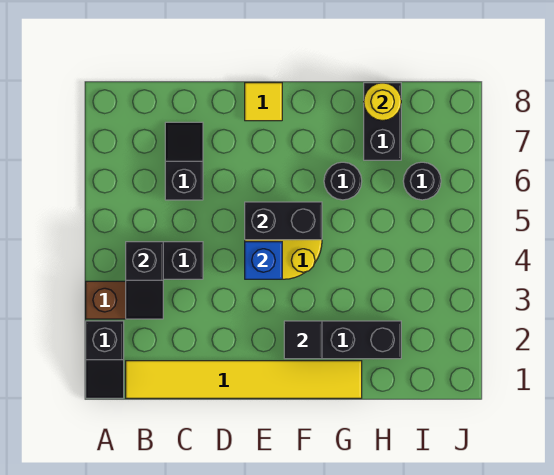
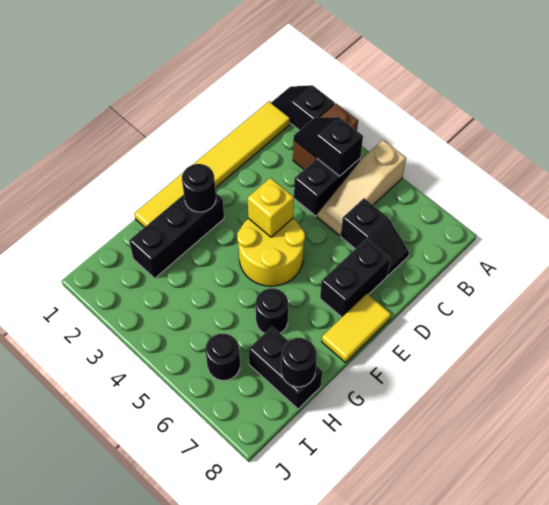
none -> tan slope A5:C5 level 1 top A
blue brick E4 level 2 -> yellow brick E4 level 2
black brick E5:F5 level 2 -> black brick D7:E7 level 1
yellow tile E8 level 1 -> yellow tile E8:F8 level 1
black tile F2 level 2 -> black round brick F2 level 2
yellow round brick H8 level 2 -> black round brick H8 level 2

